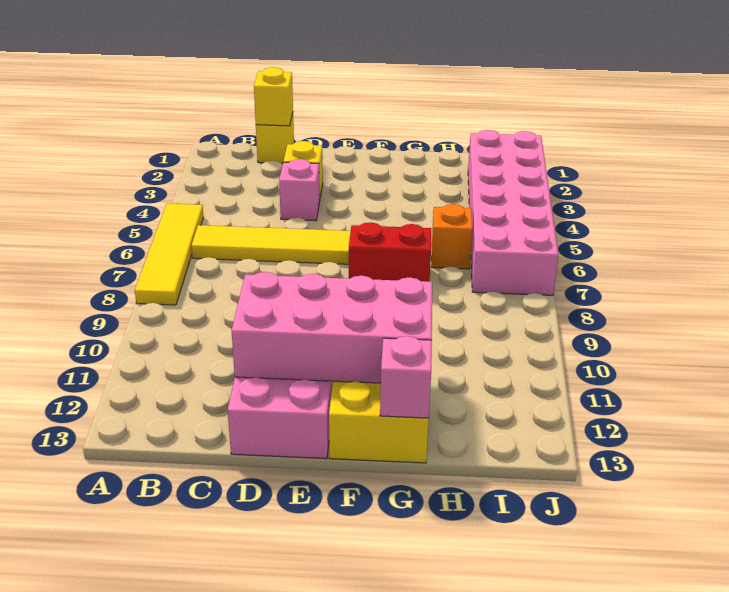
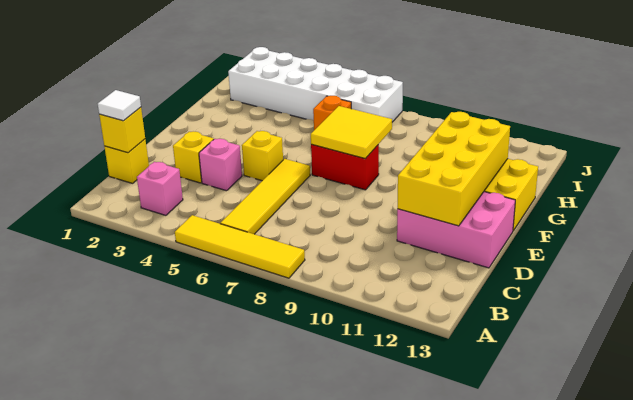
none -> white tile C1 level 3
pink brick D11:G12 level 2 -> yellow brick D11:G12 level 2
none -> yellow brick E5 level 1
red brick F7:G7 level 1 -> red brick F7:F8 level 1
none -> yellow tile F7:G8 level 2
pink brick G13 level 2 -> pink brick B3 level 1
pink brick I2:J7 level 1 -> white brick I2:J7 level 1

